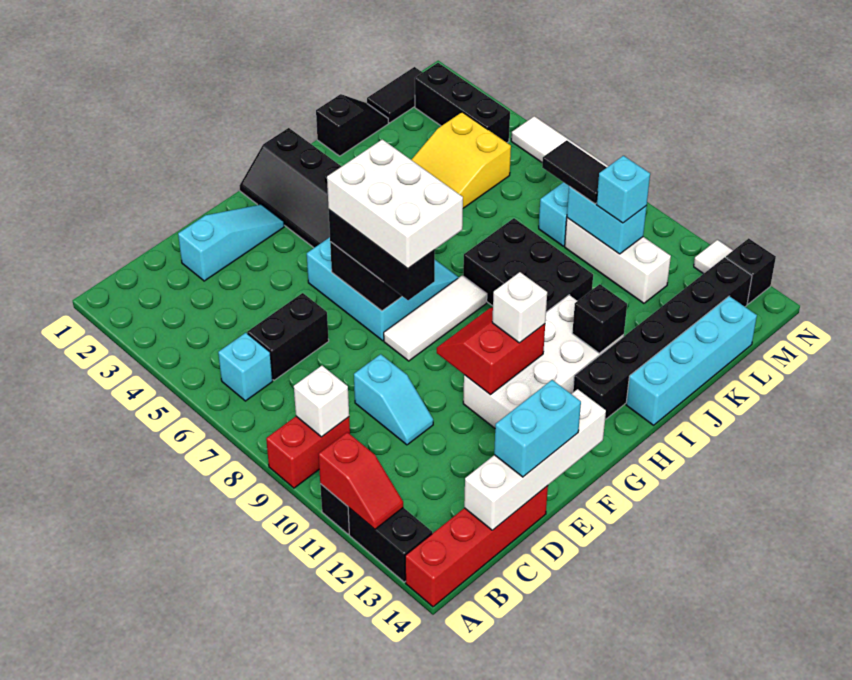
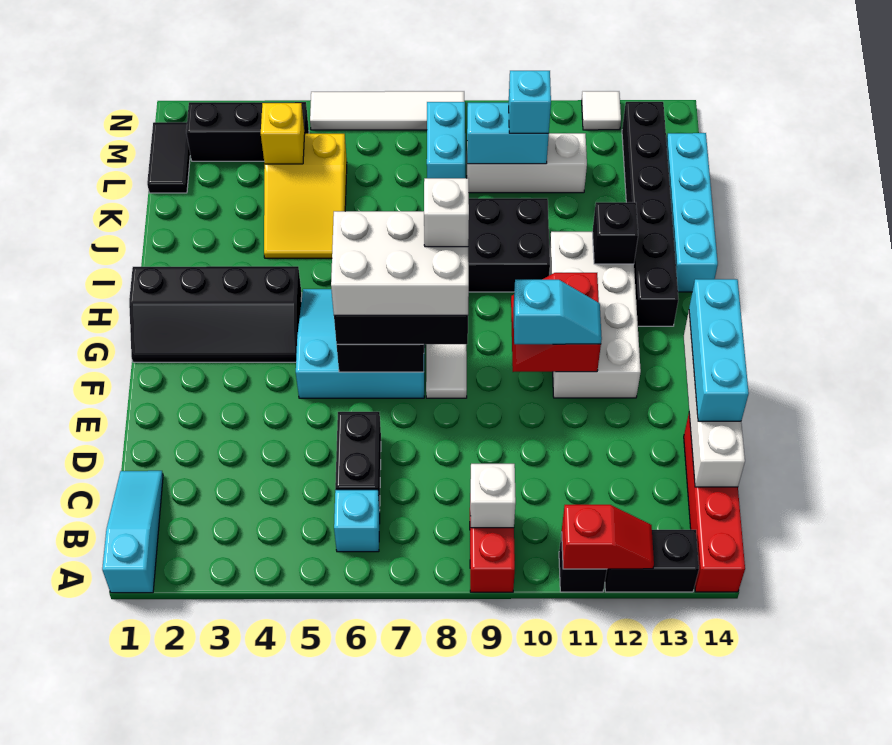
cyan slope D2:F2 level 1 top D -> cyan slope A1:C1 level 1 top A
cyan slope D9:D10 level 1 top 9 -> cyan slope F10:F11 level 3 top 10
cyan brick D14:E14 level 3 -> cyan brick D14:F14 level 3
white brick G11 level 3 -> white brick G8 level 5
black slope J1:K1 level 1 top J -> none
none -> yellow brick L4 level 2
black tile L8:L9 level 3 -> none
black brick N13 level 1 -> none

